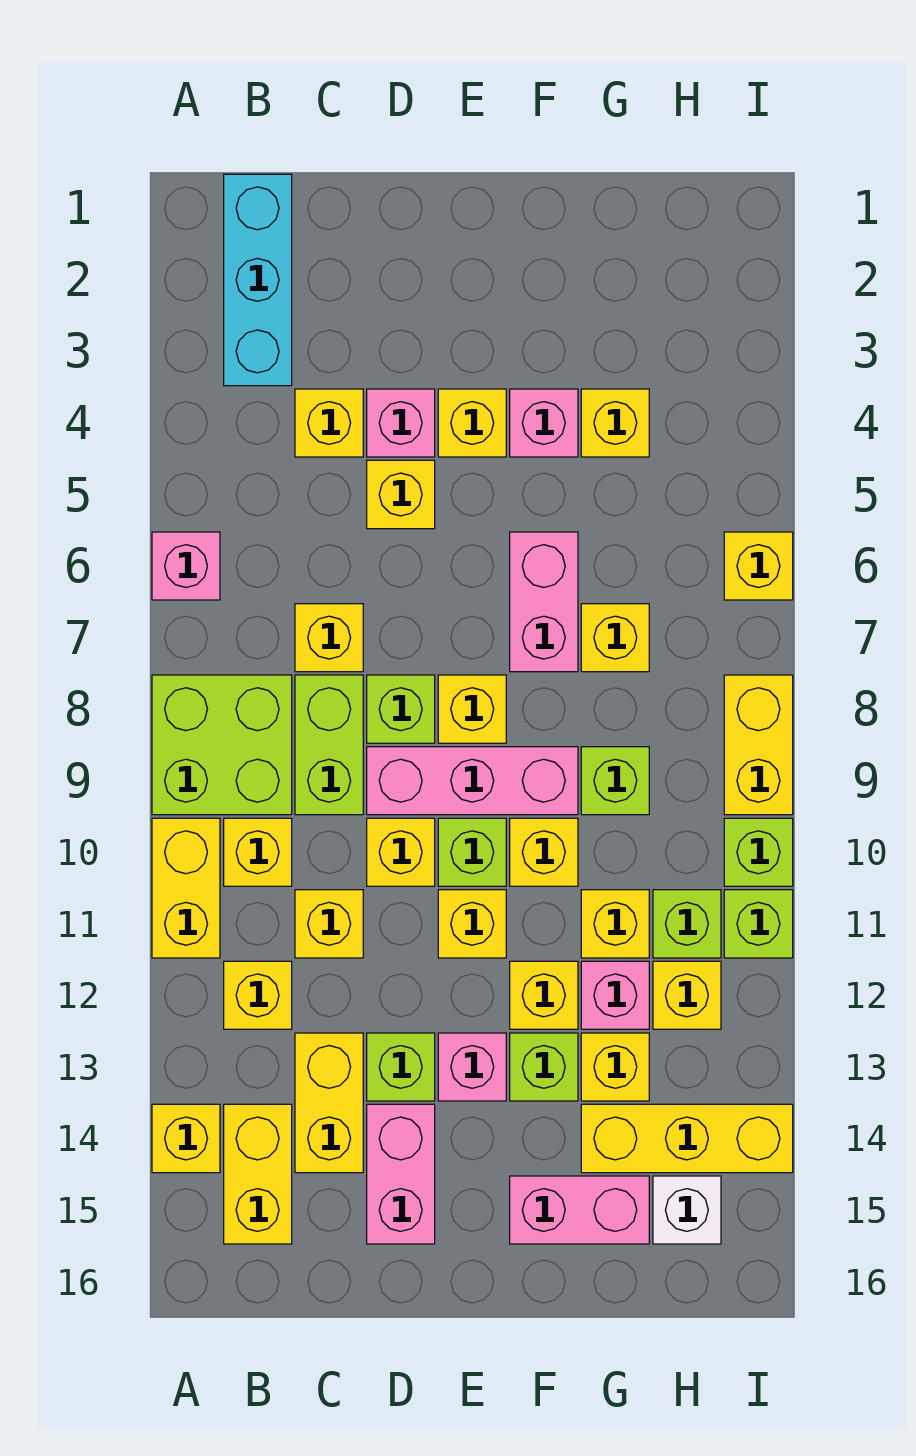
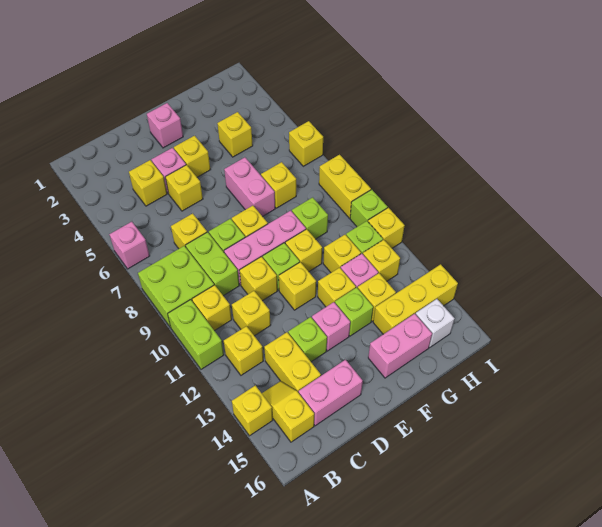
yellow brick A10:A11 level 1 -> lime brick A10:A11 level 1
cyan brick B1:B3 level 1 -> none
yellow brick B14:B15 level 1 -> yellow slope B14:B15 level 1 top 15
pink brick D14:D15 level 1 -> pink brick C15:D15 level 1
pink brick F4 level 1 -> pink brick E2 level 1
lime brick I11 level 1 -> yellow brick I11 level 1

